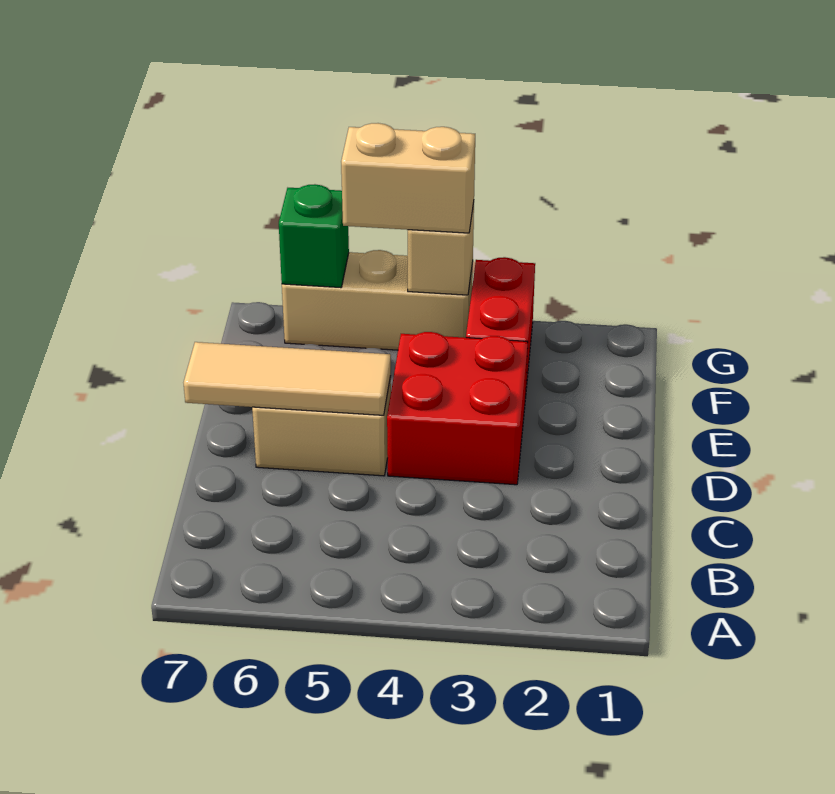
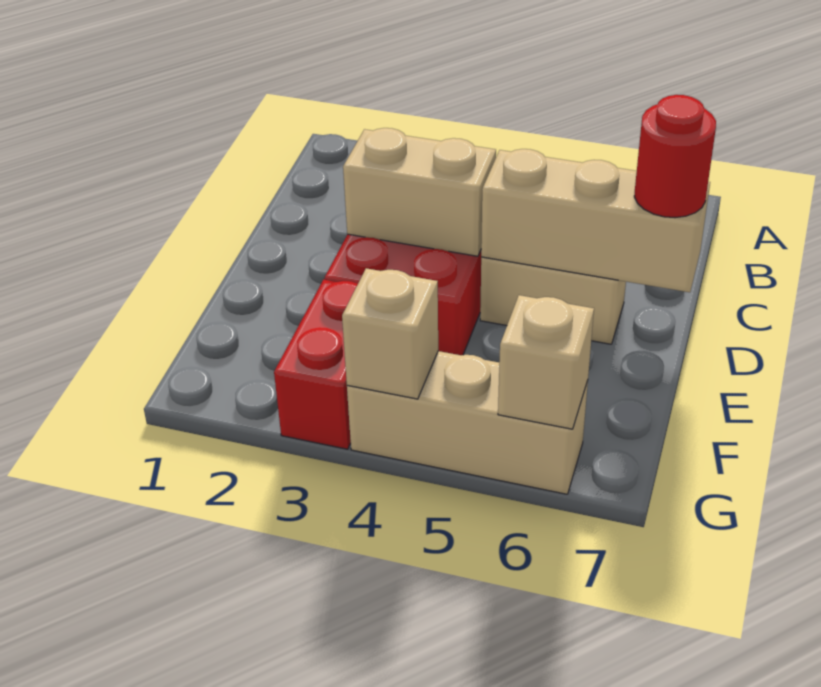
tan tile D5:D7 level 2 -> tan brick D5:D7 level 2
none -> red round brick D7 level 3
tan brick G4:G5 level 3 -> tan brick D3:D4 level 2
green brick G6 level 2 -> tan brick G6 level 2

